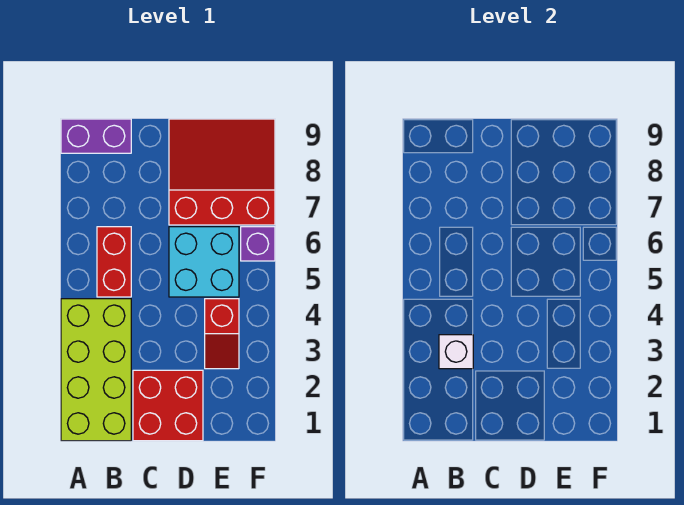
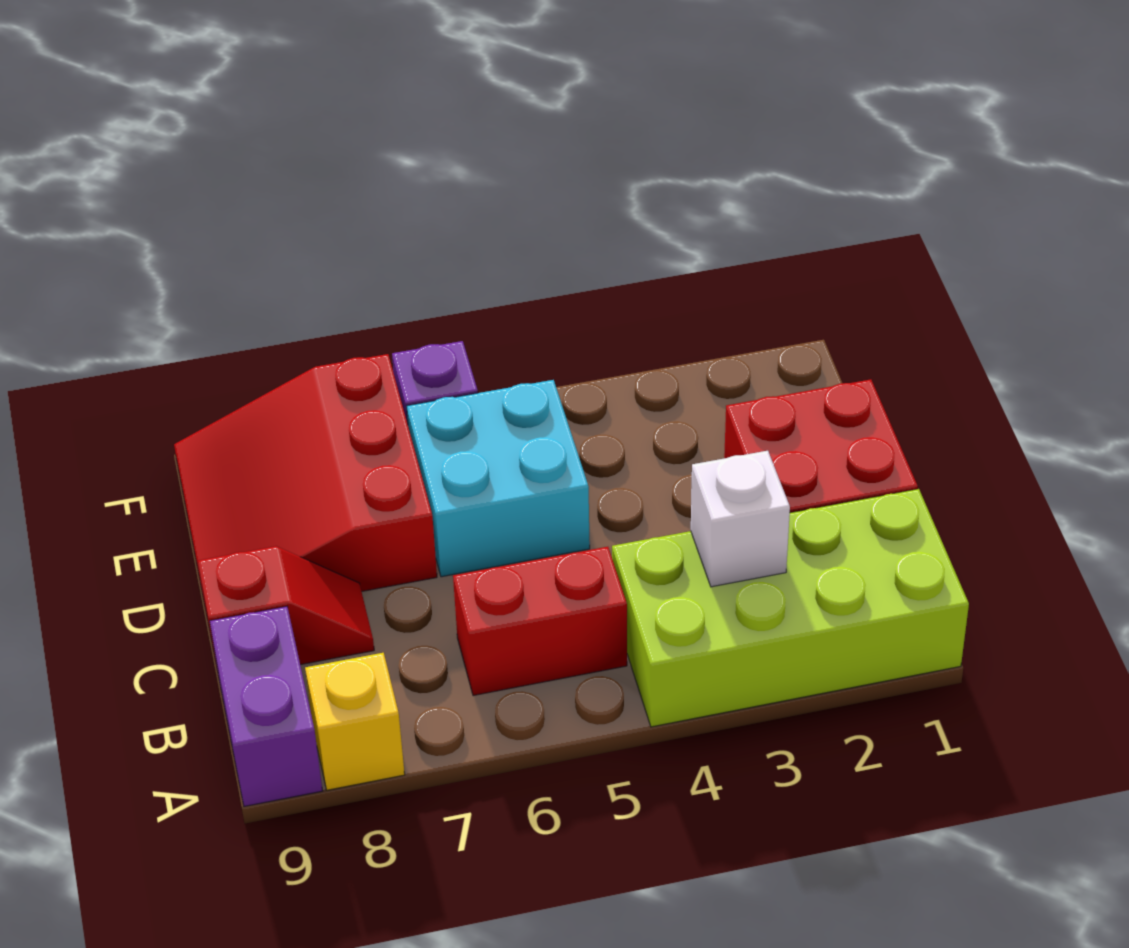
none -> yellow brick A8 level 1
red slope E3:E4 level 1 top 4 -> red slope C8:C9 level 1 top 9

